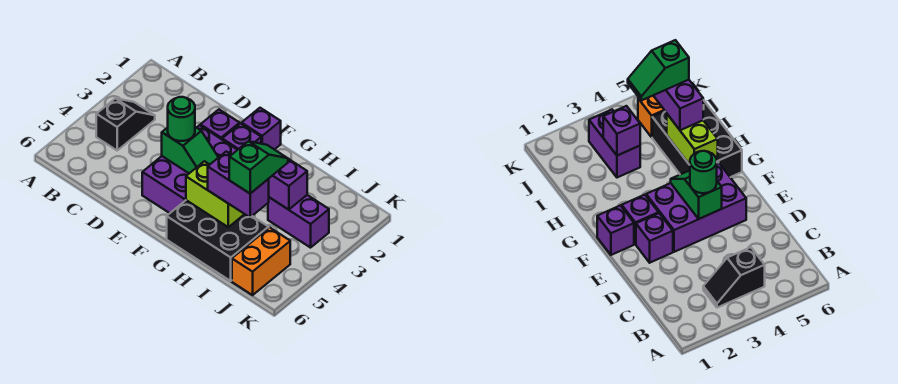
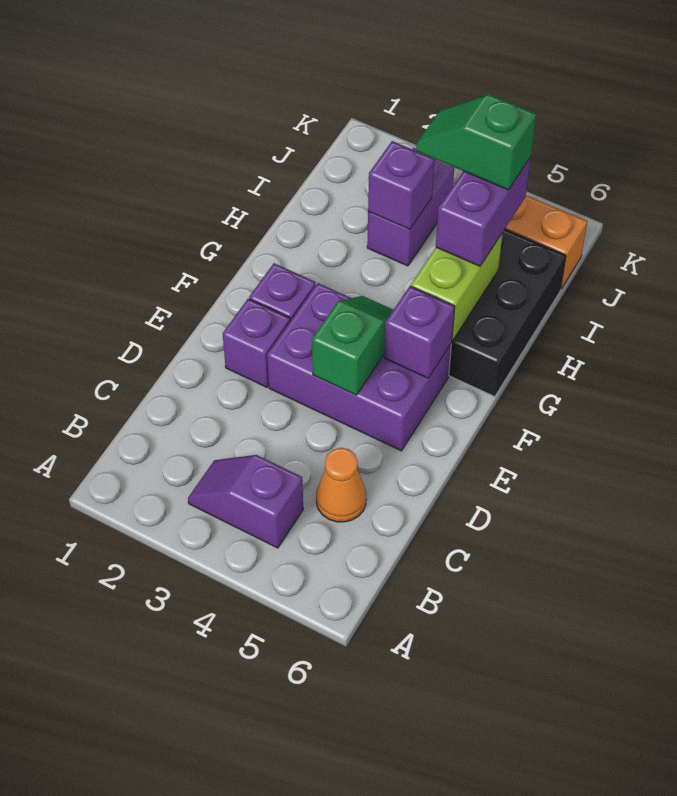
black slope B3:B4 level 1 top 4 -> purple slope B3:B4 level 1 top 4
none -> orange cone C5 level 1
green round brick E4 level 3 -> none
purple brick F1 level 1 -> purple brick F5 level 2

